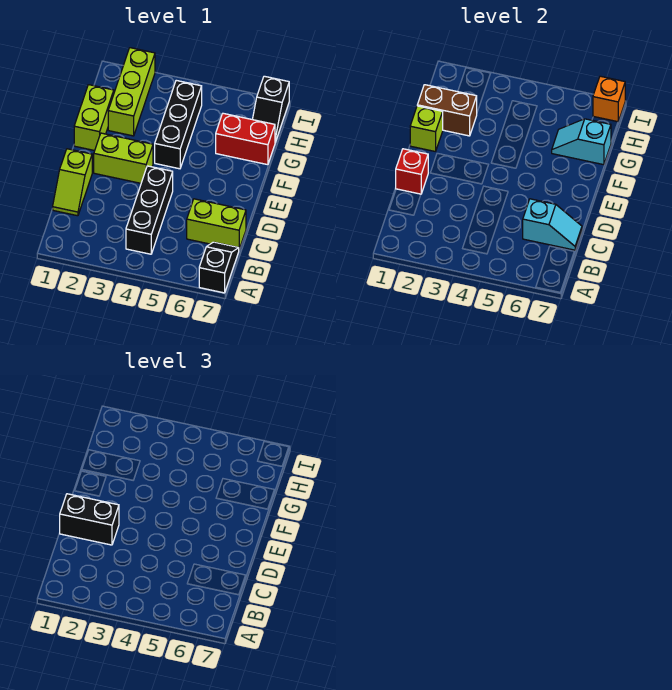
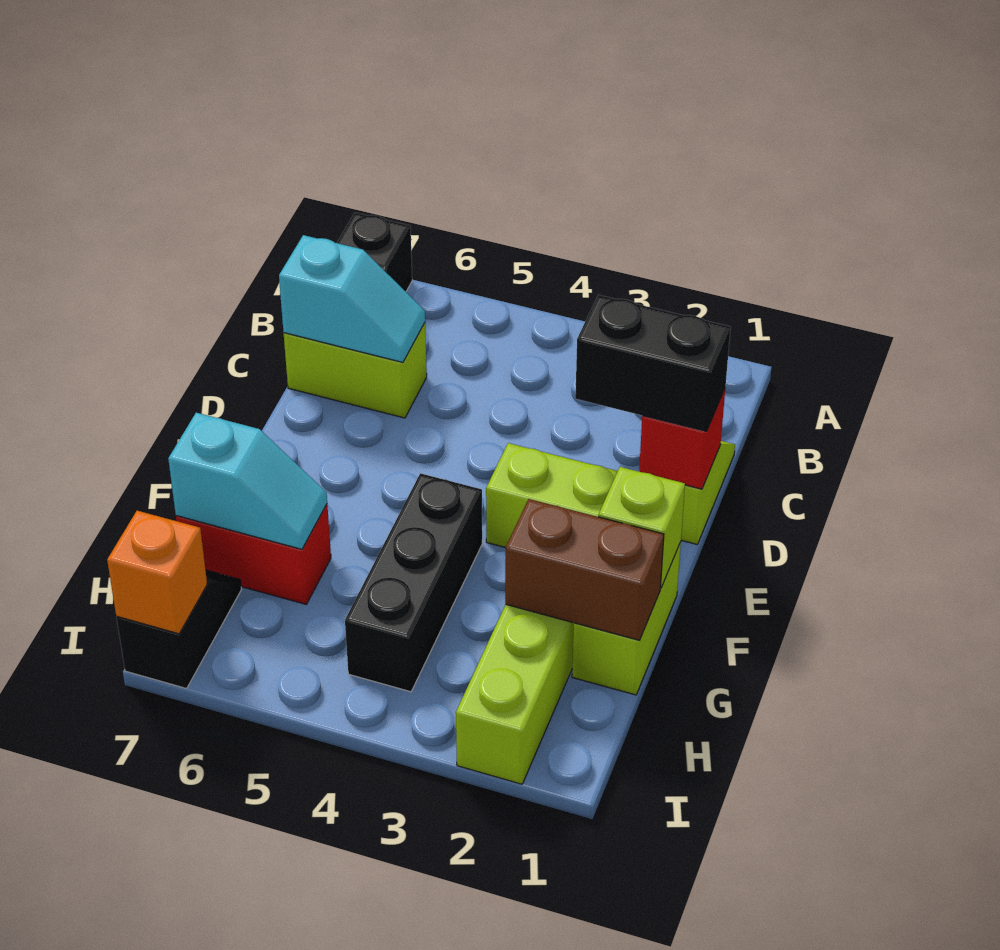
black brick B4:D4 level 1 -> none
cyan slope C6:C7 level 2 top 6 -> cyan slope C6:C7 level 2 top 7

